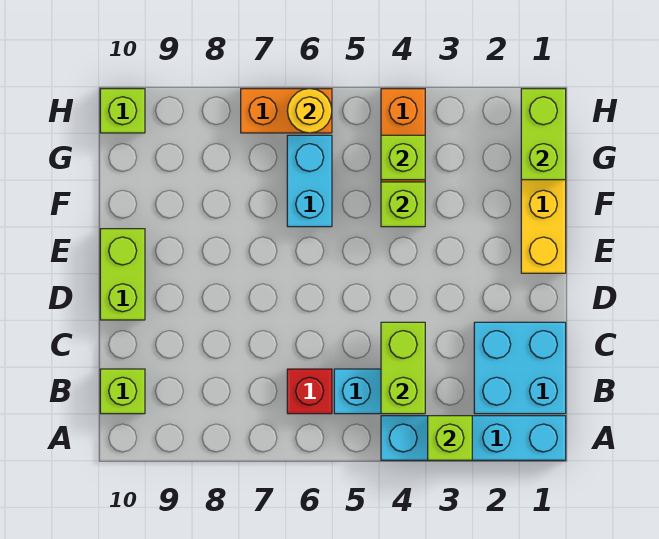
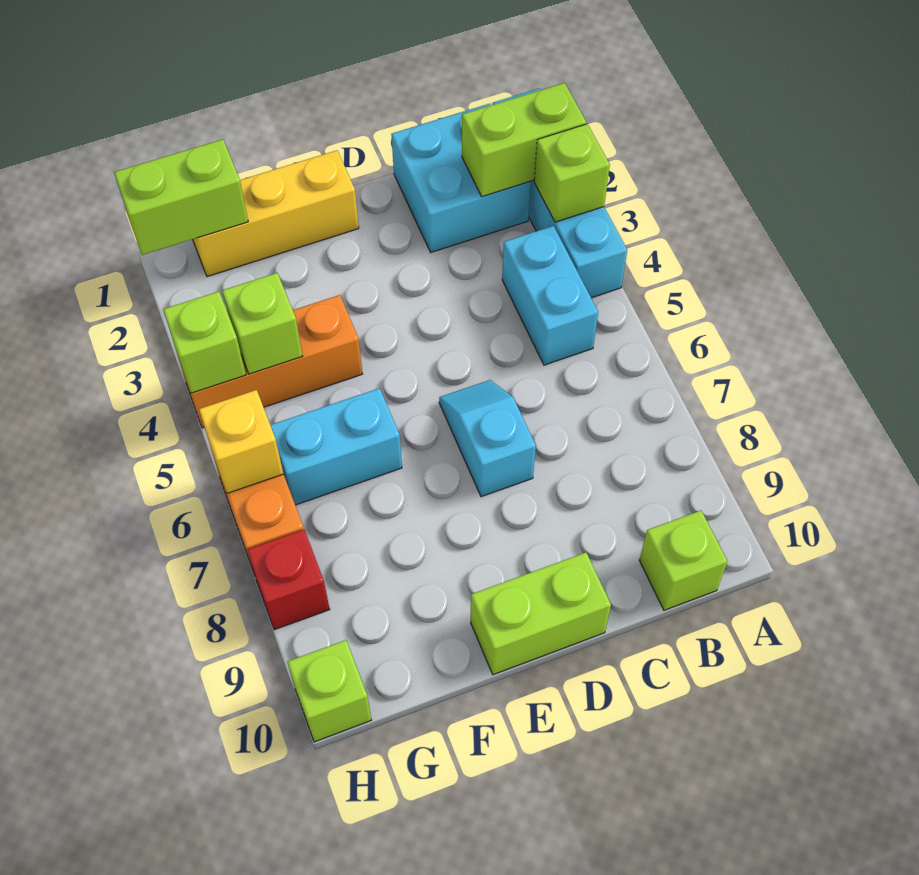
lime brick B4:C4 level 2 -> lime brick A2:B2 level 2
red brick B6 level 1 -> red brick H8 level 1
none -> cyan slope D6:D7 level 1 top 7
lime brick F4 level 2 -> lime brick H4 level 2
yellow round brick H6 level 2 -> yellow brick H6 level 2

